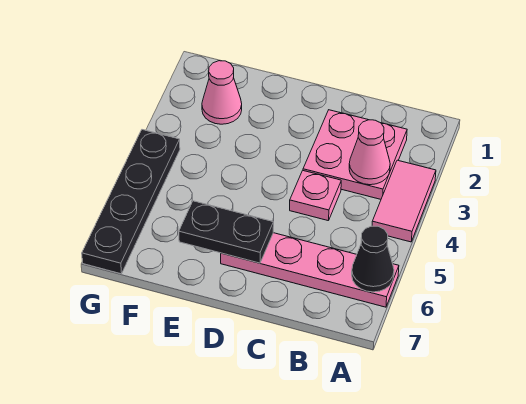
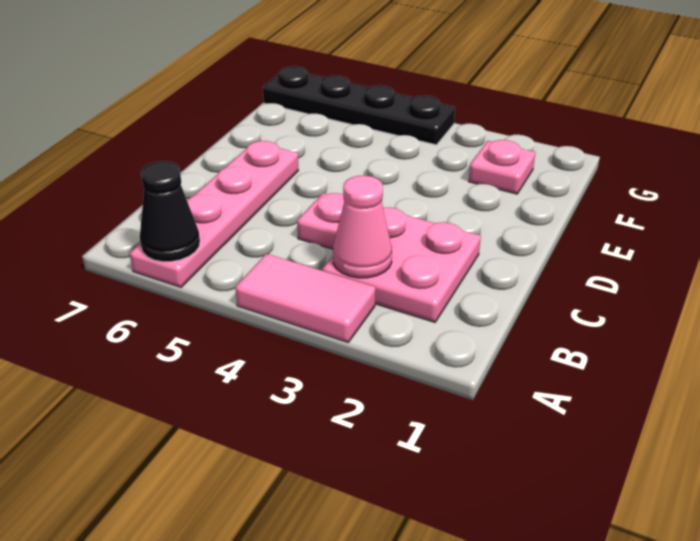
black plate D6:E6 level 2 -> none
pink cone F2 level 1 -> pink plate F2 level 1

